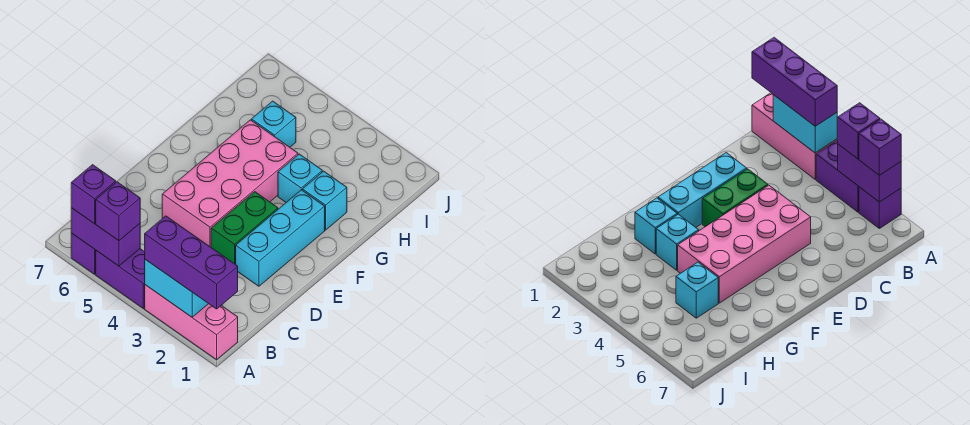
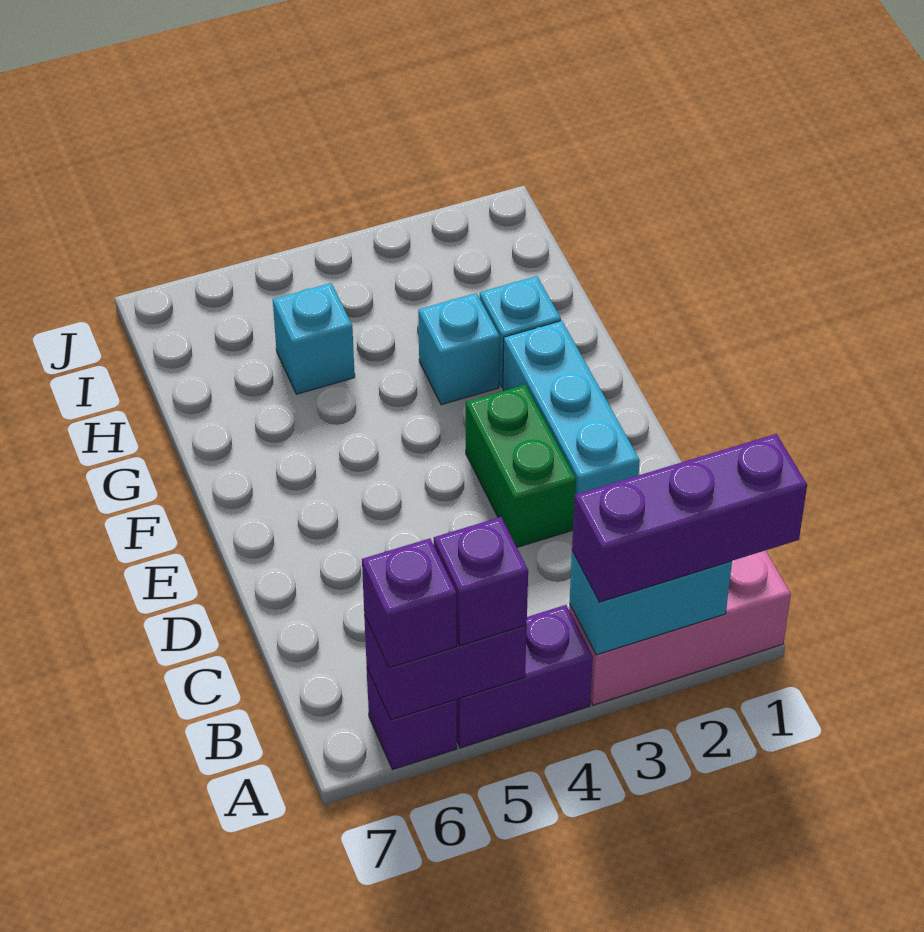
pink brick D4:G5 level 1 -> none

